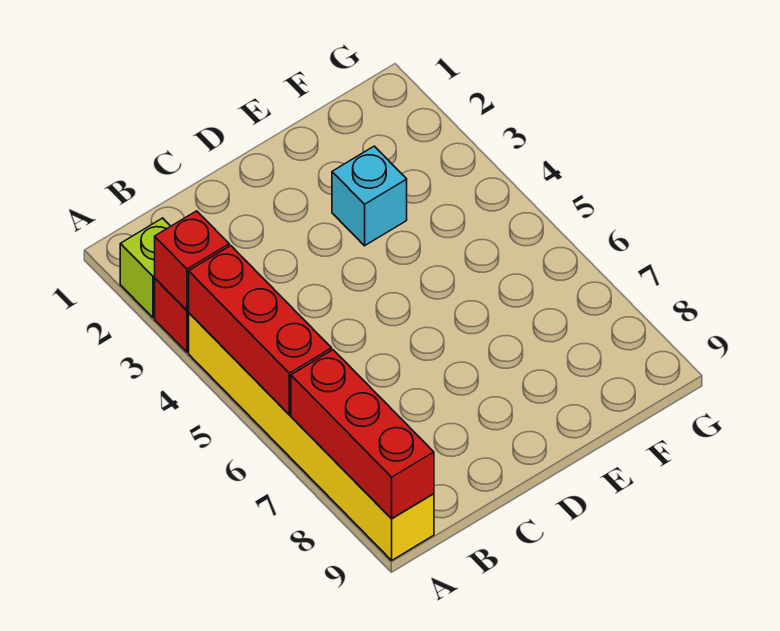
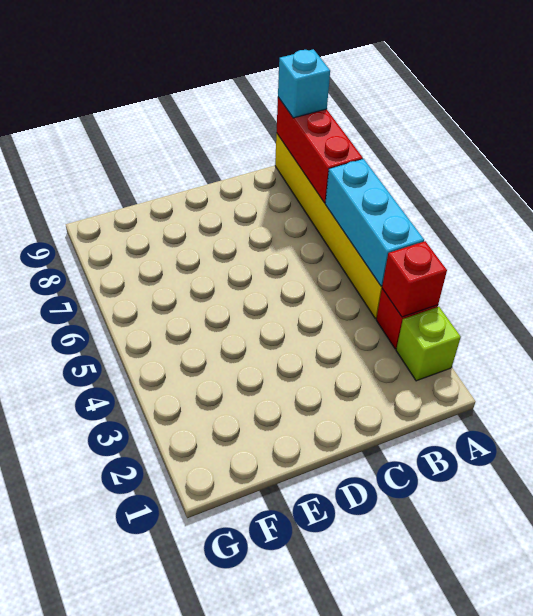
red brick A4:A6 level 2 -> cyan brick A4:A6 level 2
cyan brick E3 level 1 -> cyan brick A9 level 3

